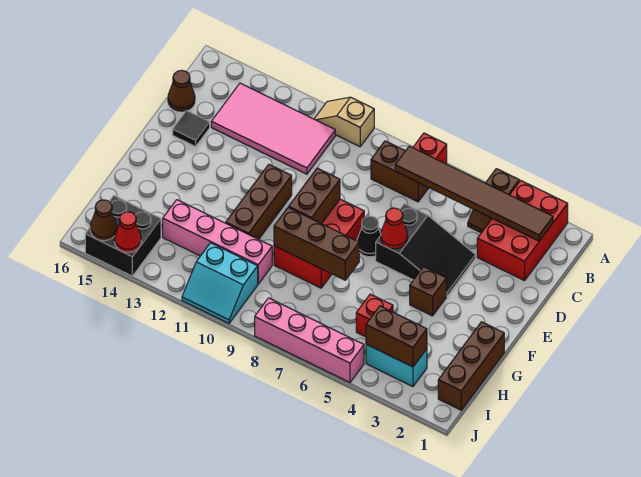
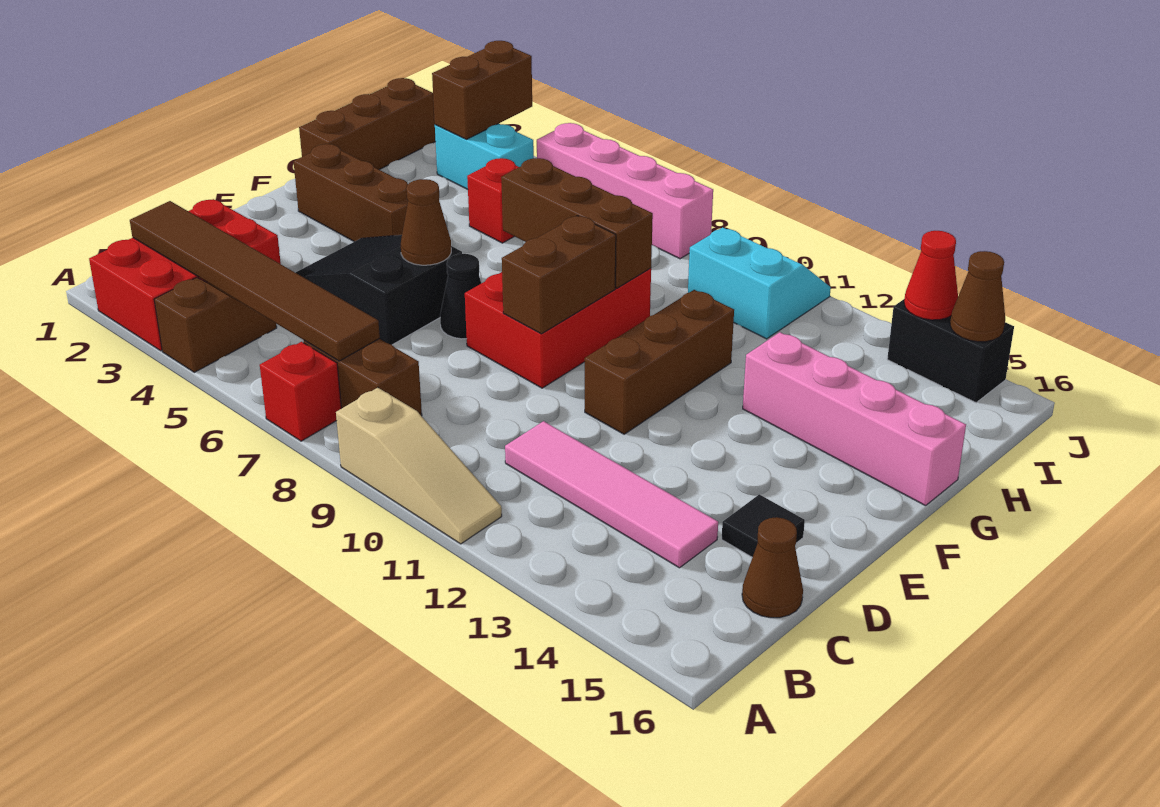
tan slope A10:A11 level 1 top 10 -> tan slope A9:A11 level 1 top 9
pink tile B11:C14 level 1 -> pink tile C11:C14 level 1
red cone E6 level 2 -> brown cone E6 level 2
brown brick F4 level 1 -> brown brick F2:F4 level 1
pink brick H10:H13 level 1 -> pink brick G13:G16 level 1
brown brick I3:I4 level 2 -> brown brick I3:J3 level 2
black brick I14:J15 level 1 -> black brick J14:J15 level 1

